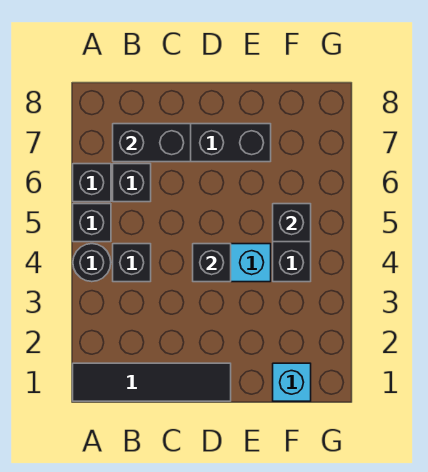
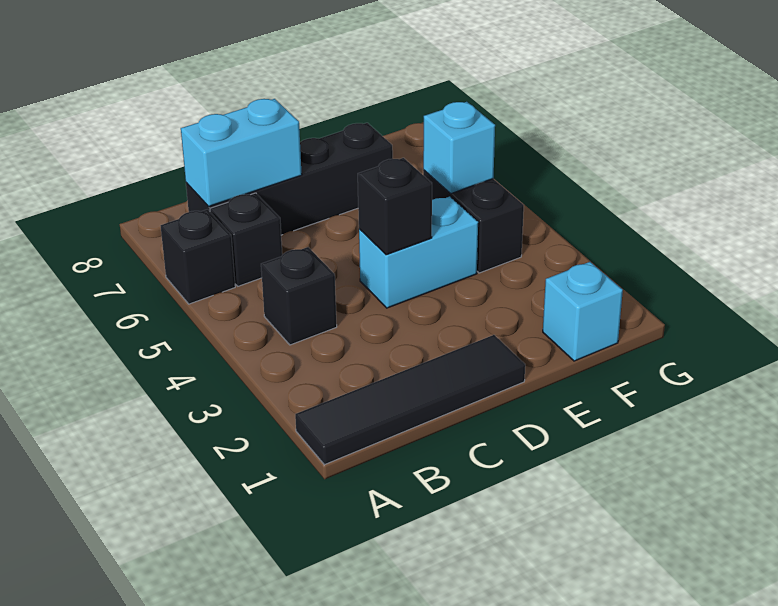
black round brick A4 level 1 -> none
black brick A5 level 1 -> none
black brick B7:C7 level 2 -> cyan brick B7:C7 level 2
black brick F5 level 2 -> cyan brick F5 level 2

